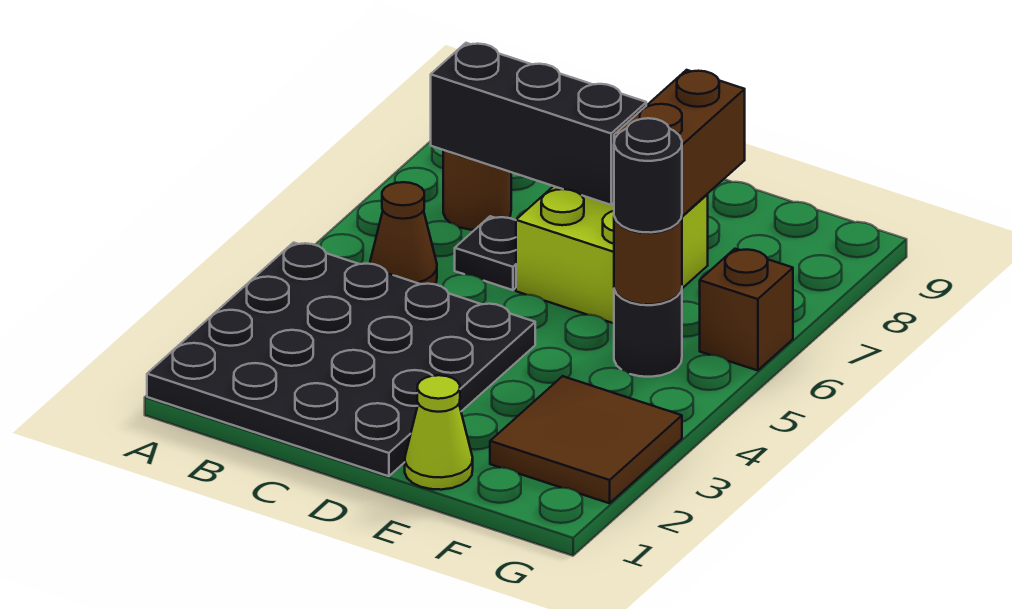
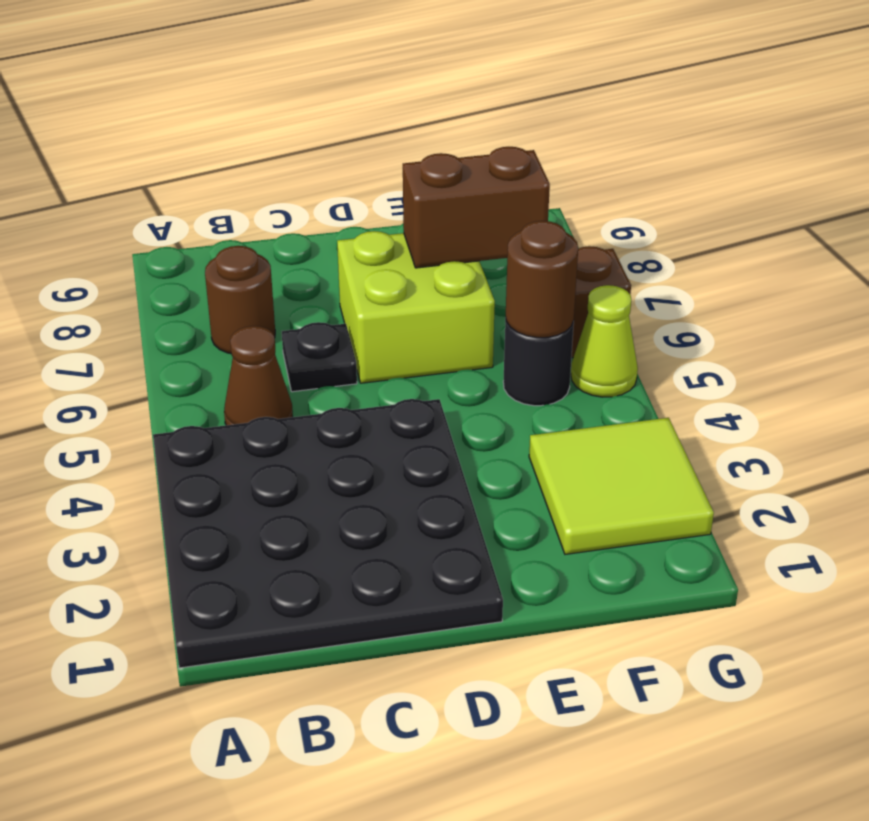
black brick B7:D7 level 2 -> none
lime cone E1 level 1 -> lime cone G5 level 1
brown brick E7:E8 level 2 -> brown brick E7:F7 level 2
brown tile F2:G3 level 1 -> lime tile F2:G3 level 1
black round brick F5 level 3 -> none

